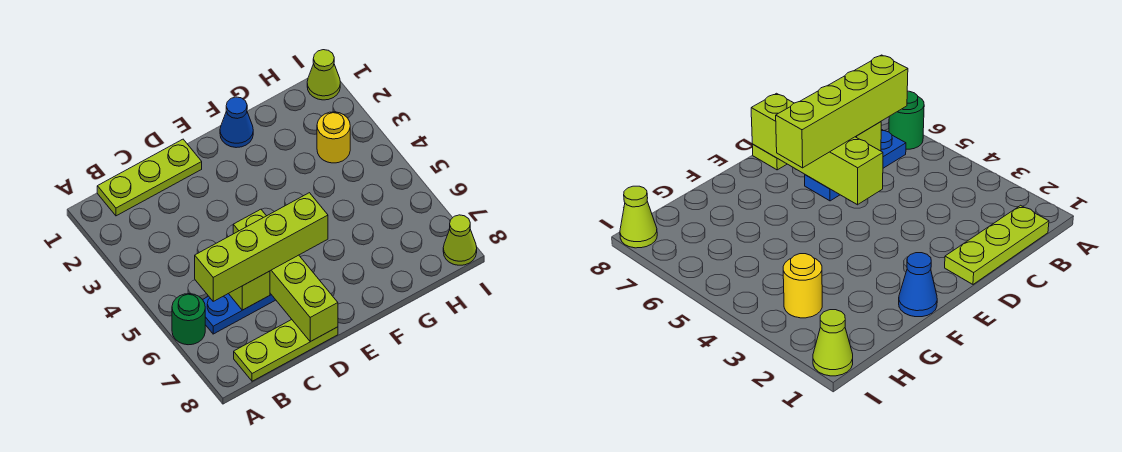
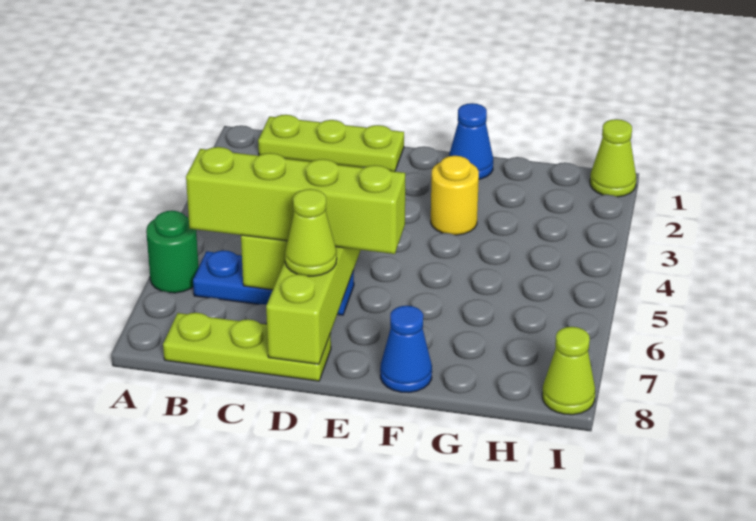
none -> lime cone D7 level 3
none -> blue cone F8 level 1
yellow round brick H3 level 1 -> yellow round brick F3 level 1

